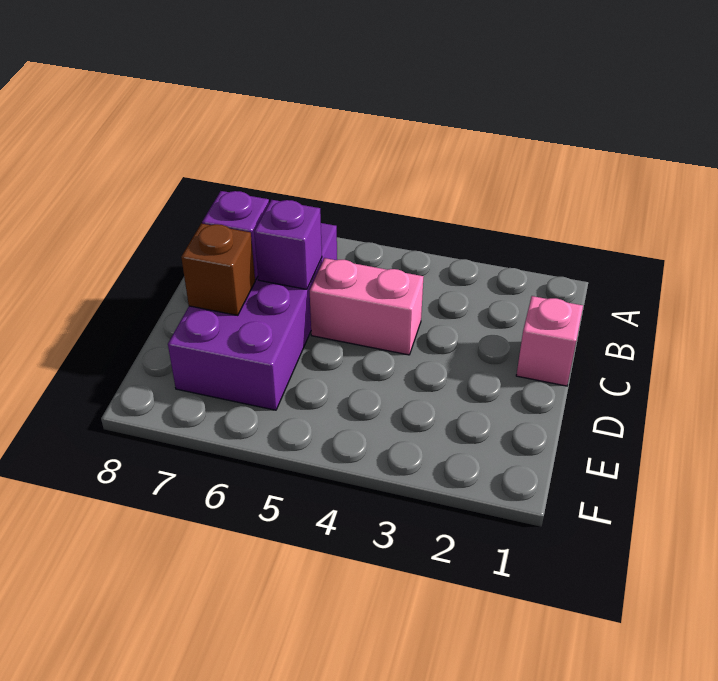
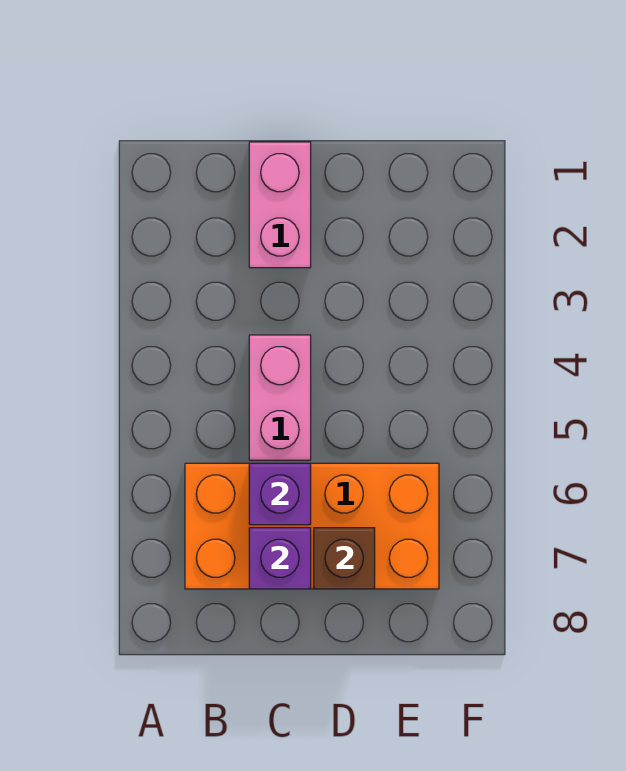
purple brick B6:E7 level 1 -> orange brick B6:E7 level 1
pink brick C1 level 1 -> pink brick C1:C2 level 1

